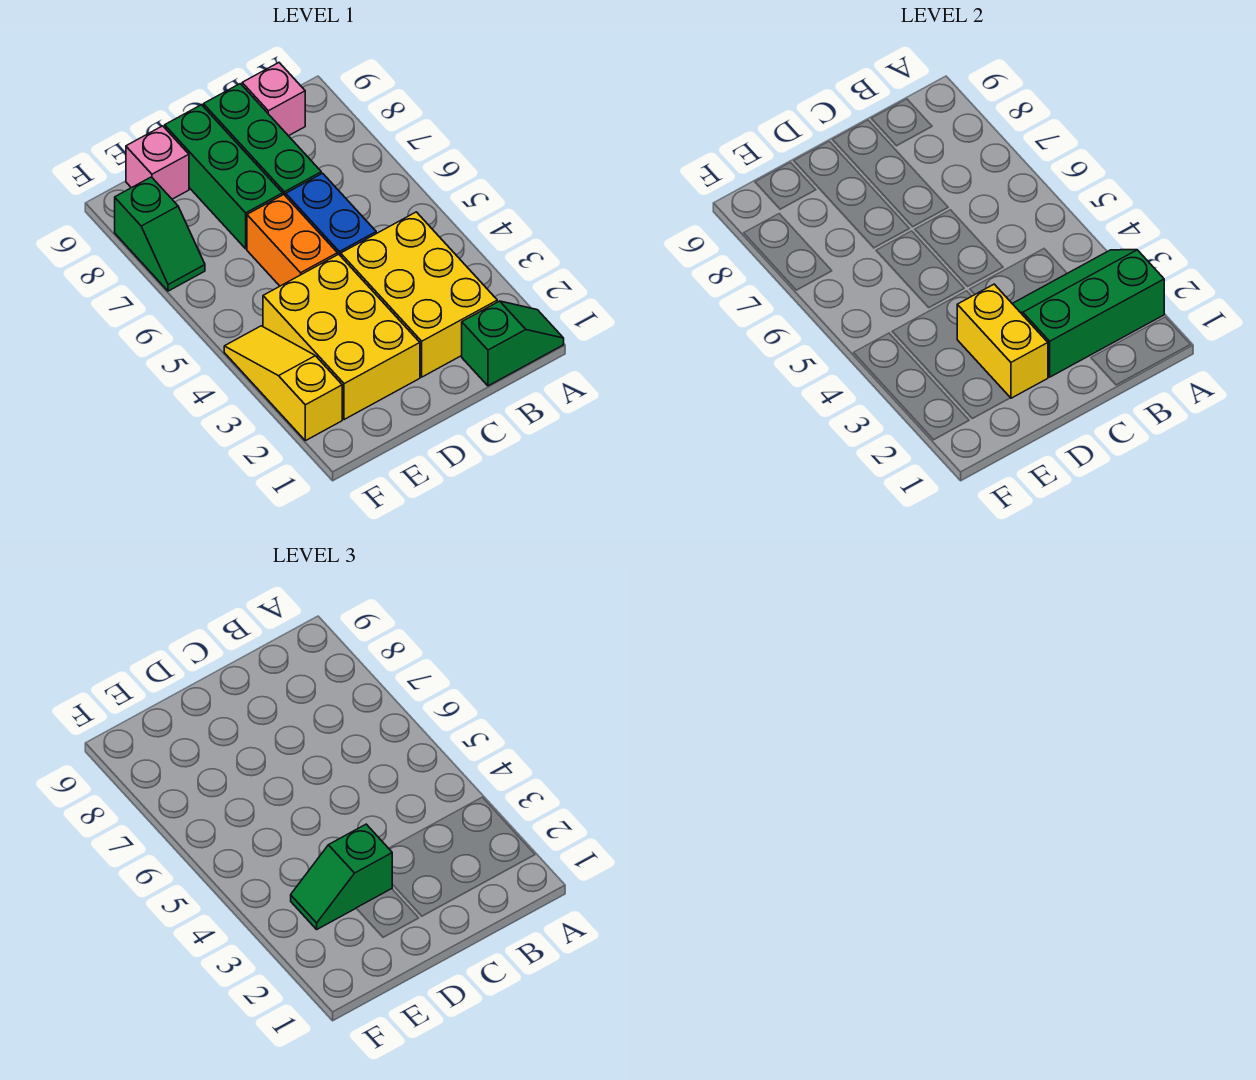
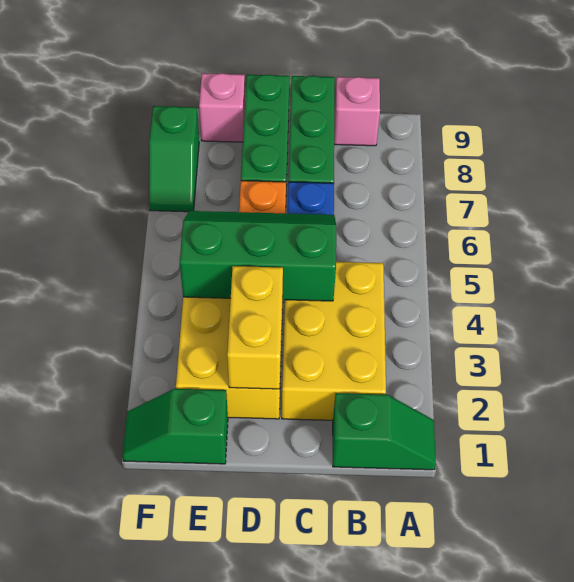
green slope A2:C3 level 2 top 2 -> green slope C4:E5 level 2 top 4
green slope D3:E3 level 3 top D -> green slope E1:F1 level 1 top E
yellow slope F2:F4 level 1 top 2 -> none

